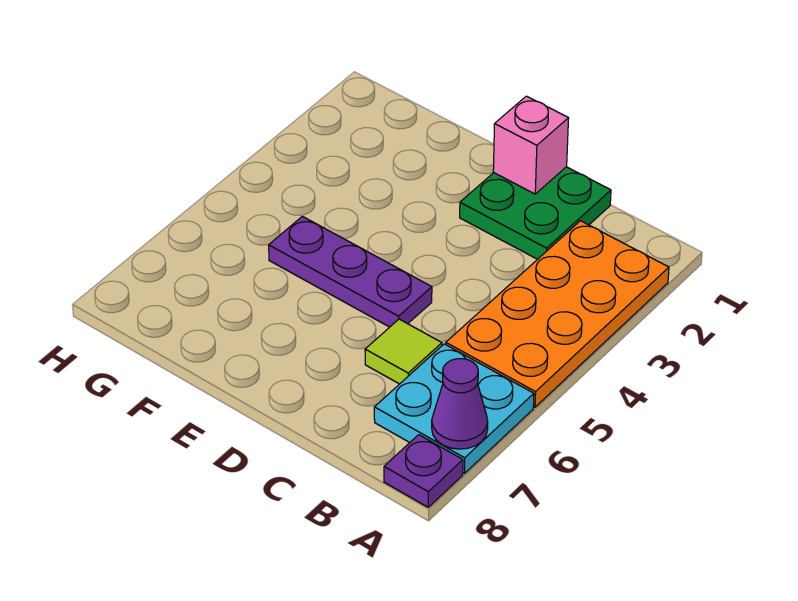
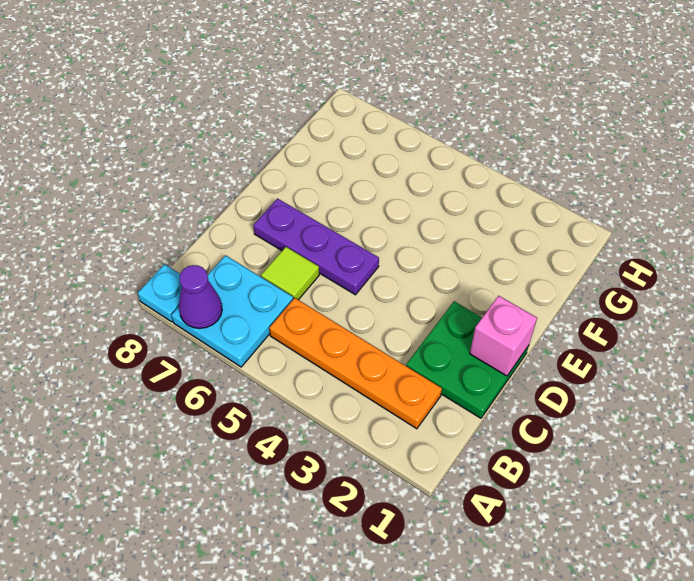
orange plate A2:B5 level 1 -> orange plate B2:B5 level 1
purple plate A8 level 1 -> cyan plate A8 level 1
purple plate D5:F5 level 1 -> purple plate D5:D7 level 1

